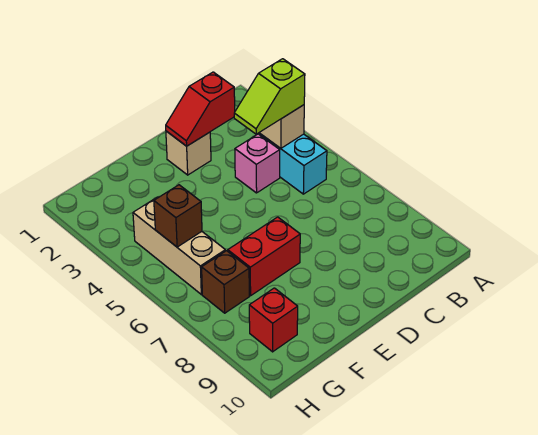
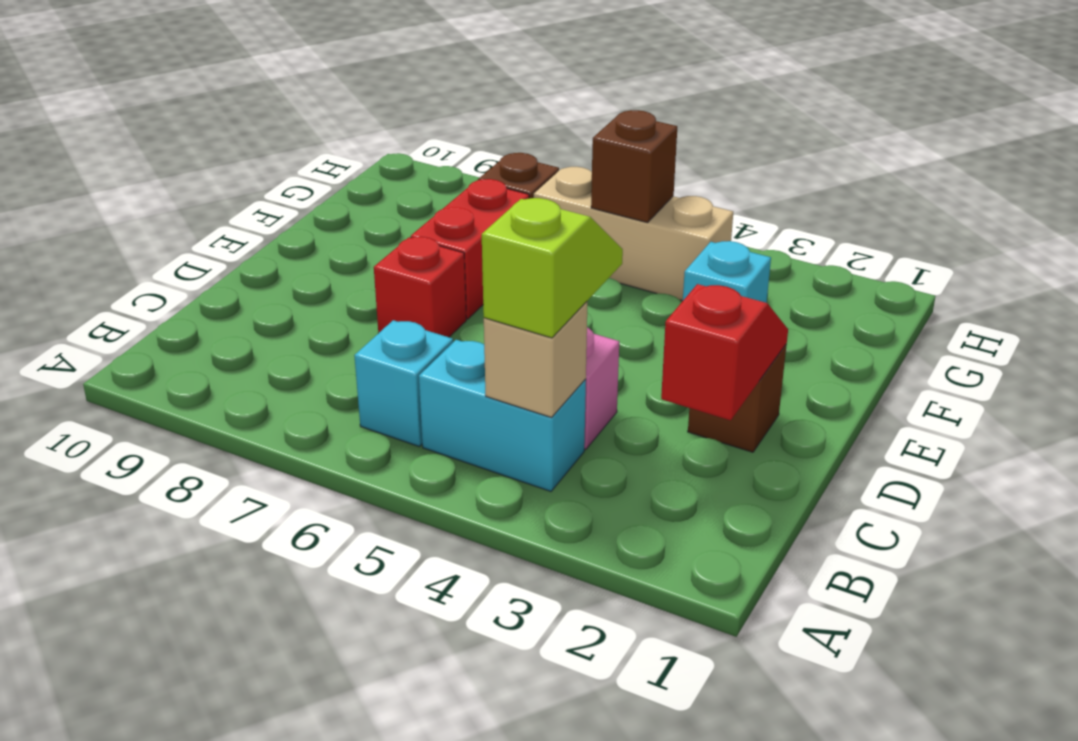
none -> cyan brick B6 level 1
tan brick D2 level 1 -> brown brick D2 level 1
none -> cyan brick F3 level 1
red brick G9 level 1 -> red brick D7 level 1

